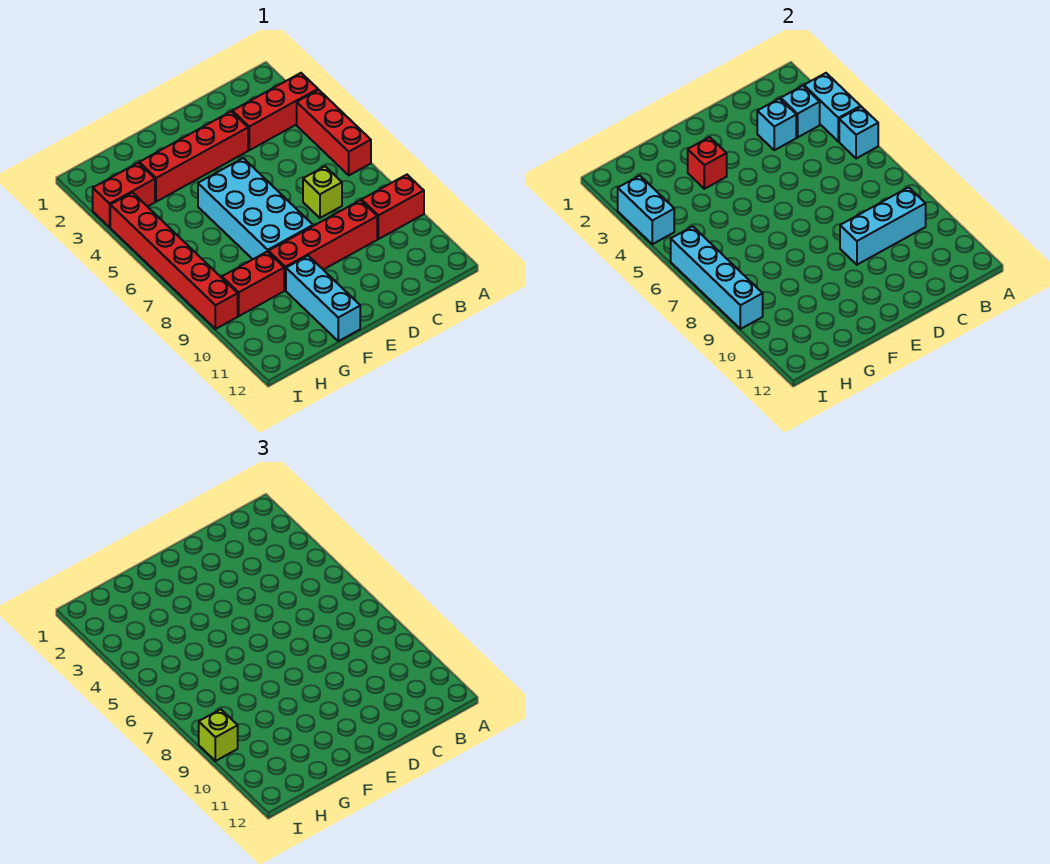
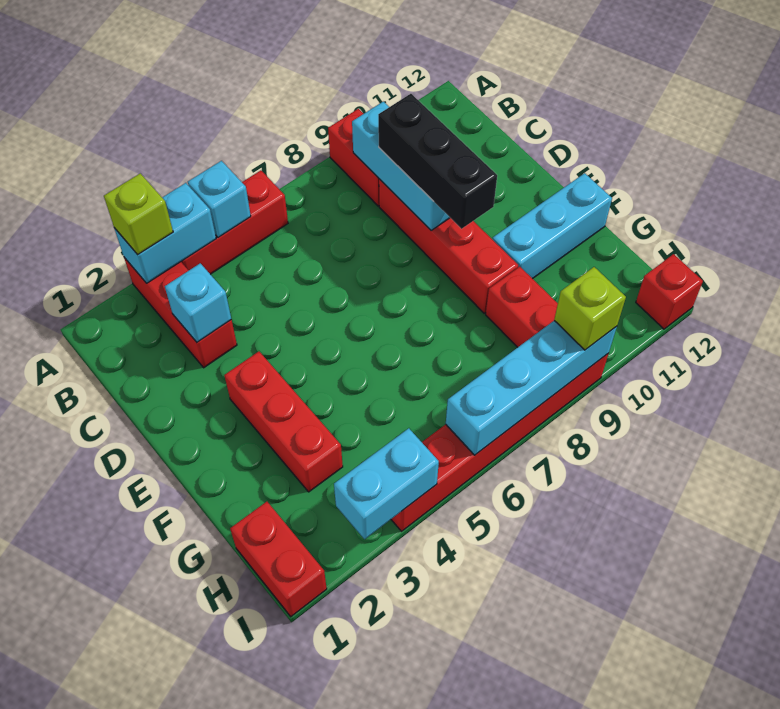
cyan brick B3 level 2 -> none
lime brick C7 level 1 -> lime brick A3 level 3
none -> black brick C9:E9 level 3
red brick D3:G3 level 1 -> red brick E3:G3 level 1
cyan brick E5:F8 level 1 -> none
red brick F3 level 2 -> red brick I12 level 1
red brick H3:I3 level 1 -> red brick H1:I1 level 1

